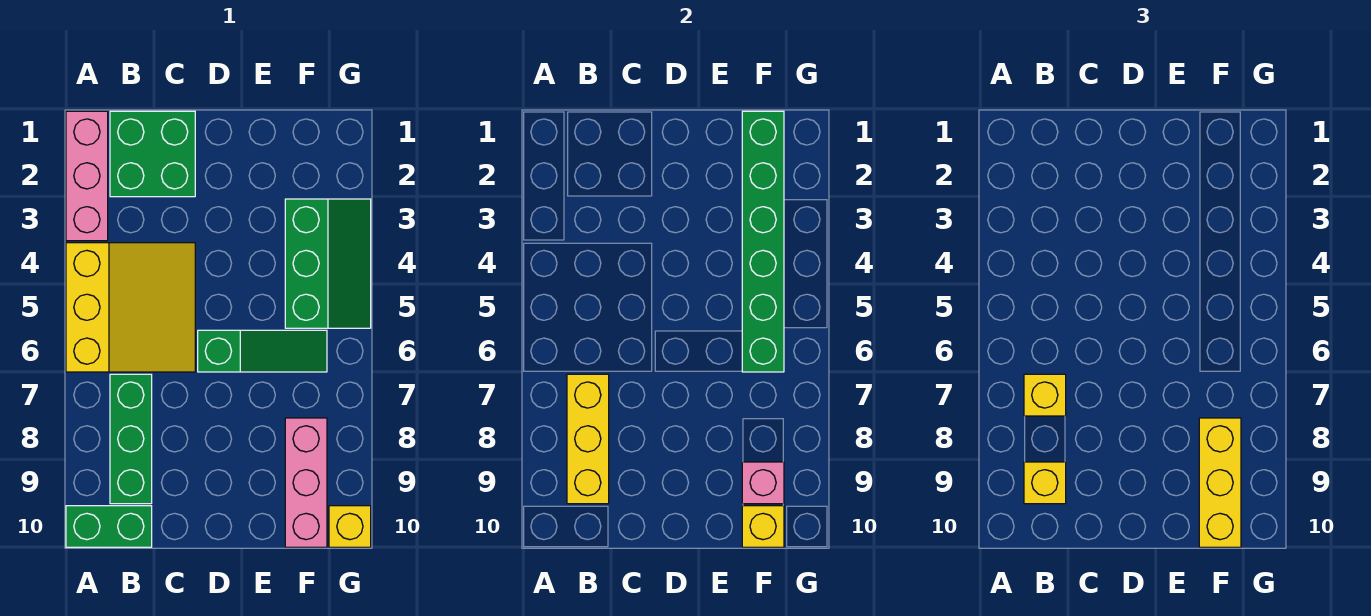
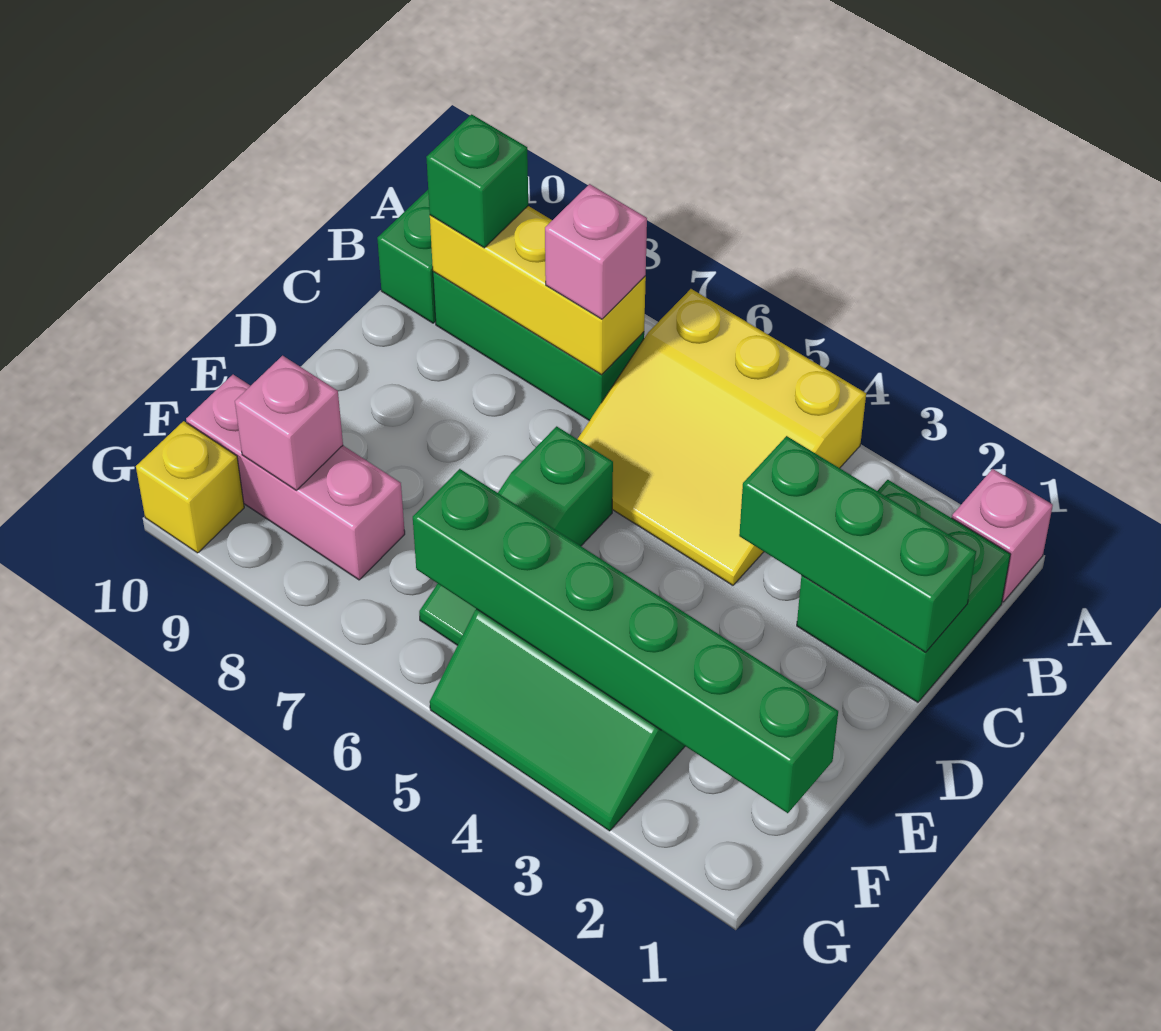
pink brick A1:A3 level 1 -> pink brick A1 level 1
yellow brick B7 level 3 -> pink brick B7 level 3
yellow brick B9 level 3 -> green brick B9 level 3
none -> green brick C1:C3 level 2
yellow brick F8:F10 level 3 -> none
yellow brick F10 level 2 -> none

